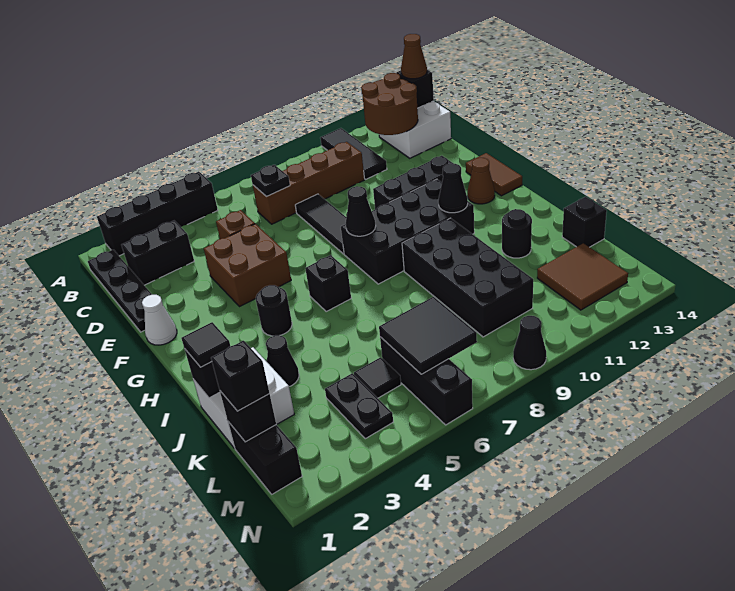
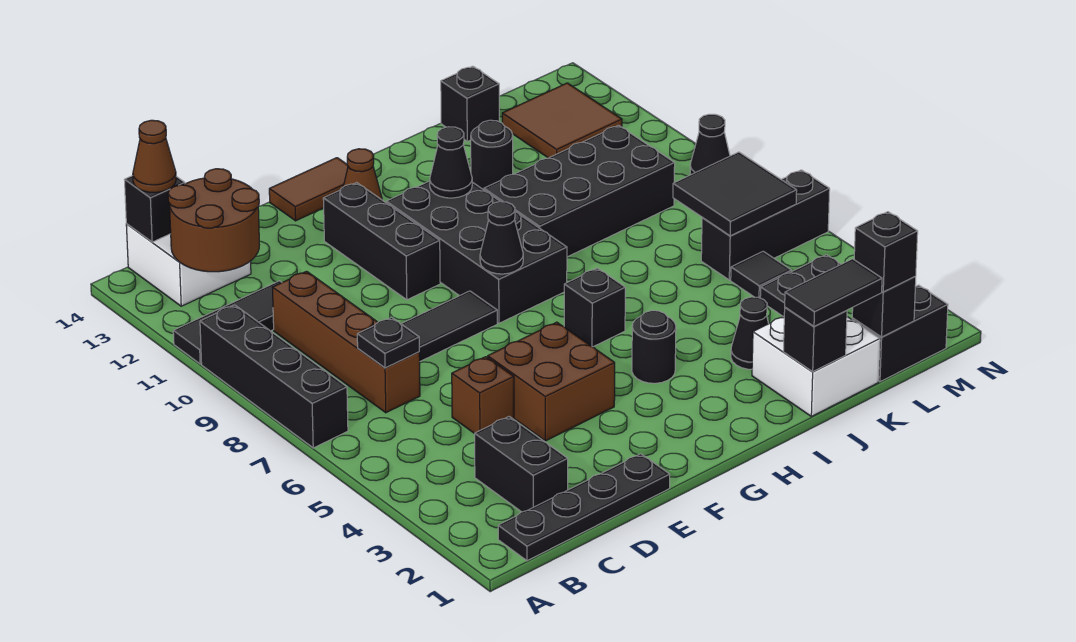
black brick A2:A5 level 1 -> black brick A7:A10 level 1
white cone F1 level 1 -> none
black tile J1 level 3 -> black tile J1:K1 level 3

